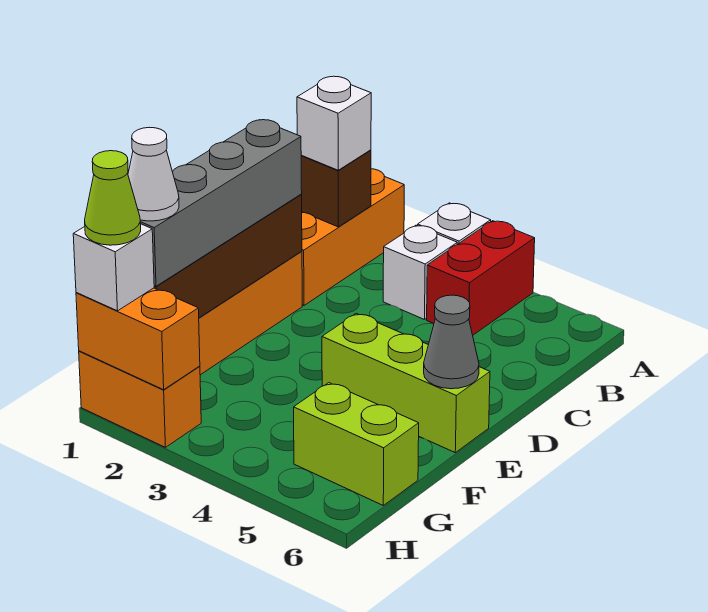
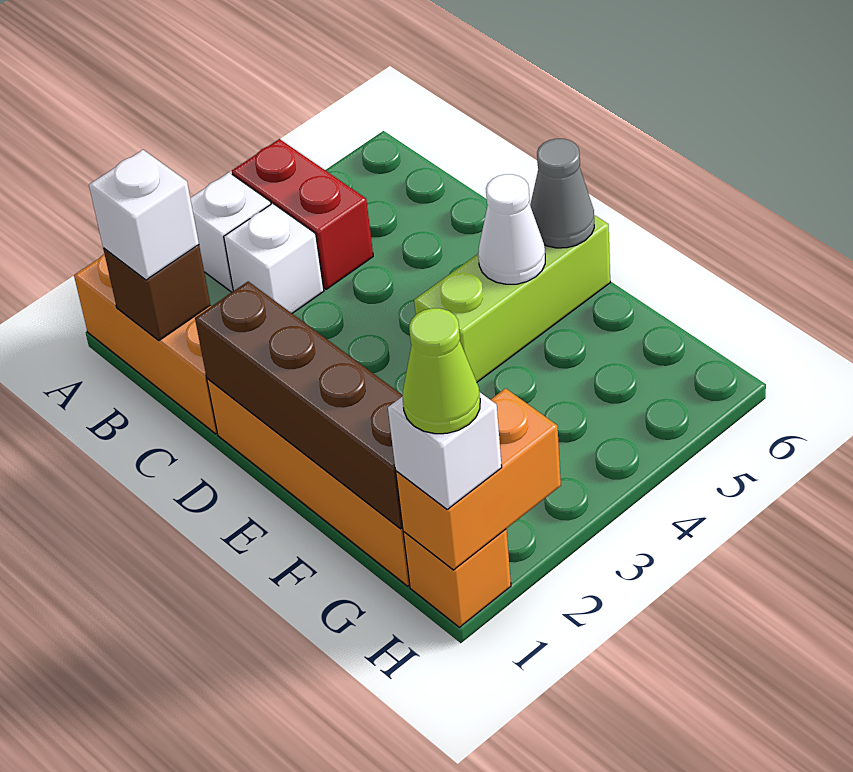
grey brick D1:G1 level 3 -> none
white cone G1 level 4 -> white cone E5 level 2
lime brick G5:G6 level 1 -> none
orange brick H1:H2 level 1 -> orange brick H1 level 1

